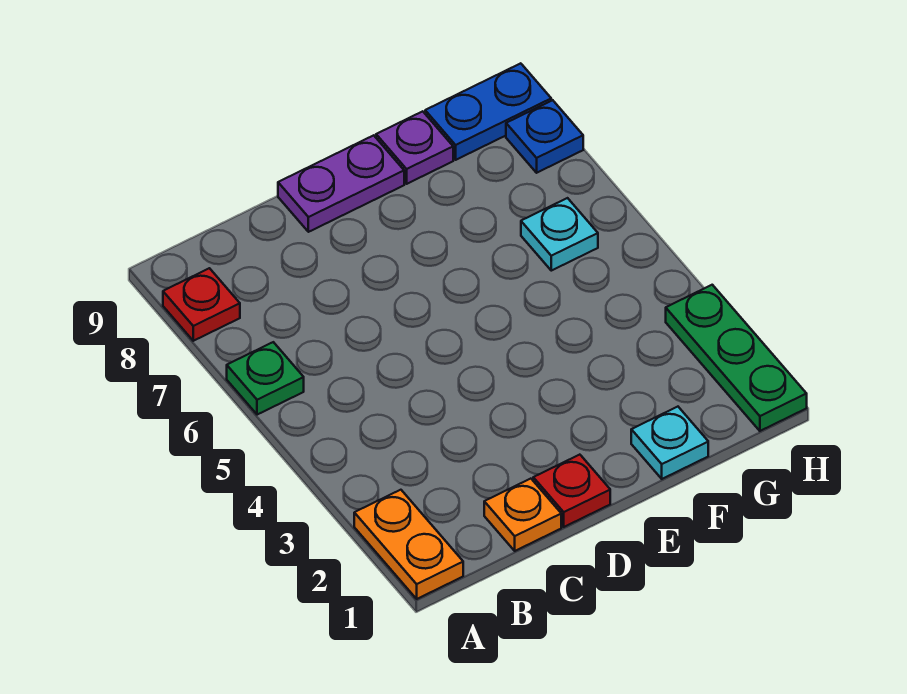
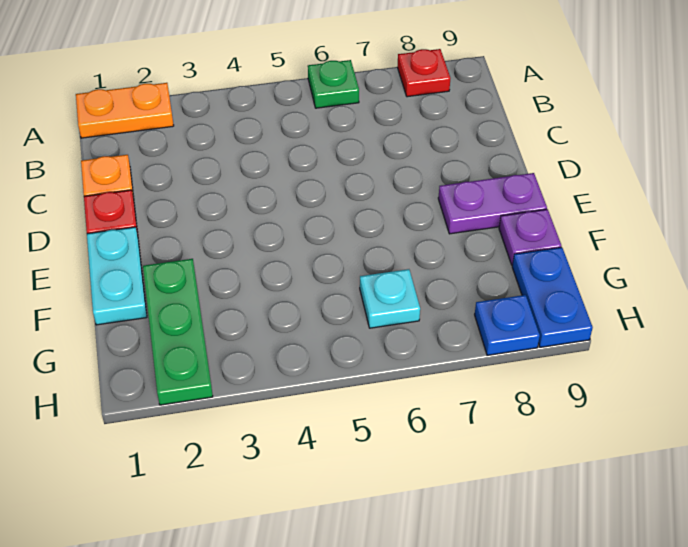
purple plate D9:E9 level 1 -> purple plate E8:E9 level 1
cyan plate F1 level 1 -> cyan plate E1:F1 level 1
green plate H1:H3 level 1 -> green plate F2:H2 level 1

